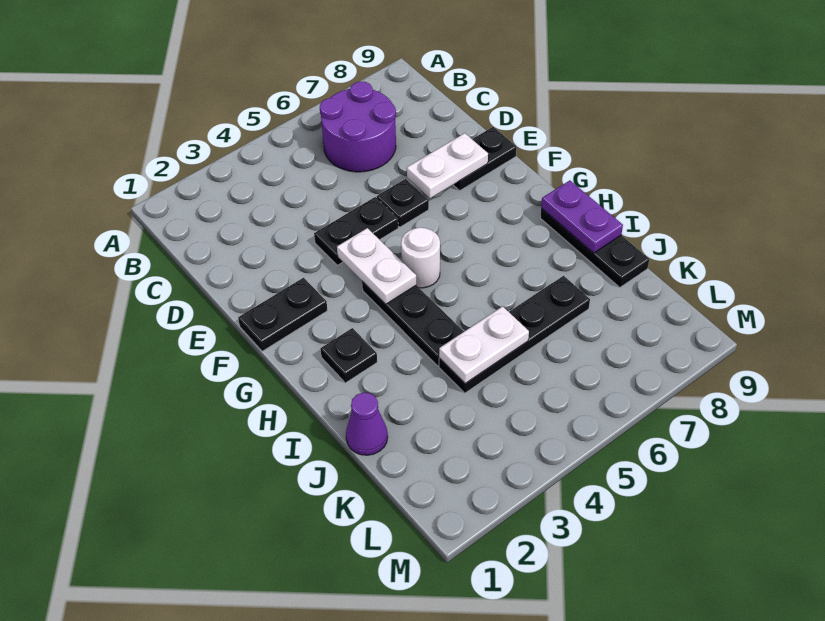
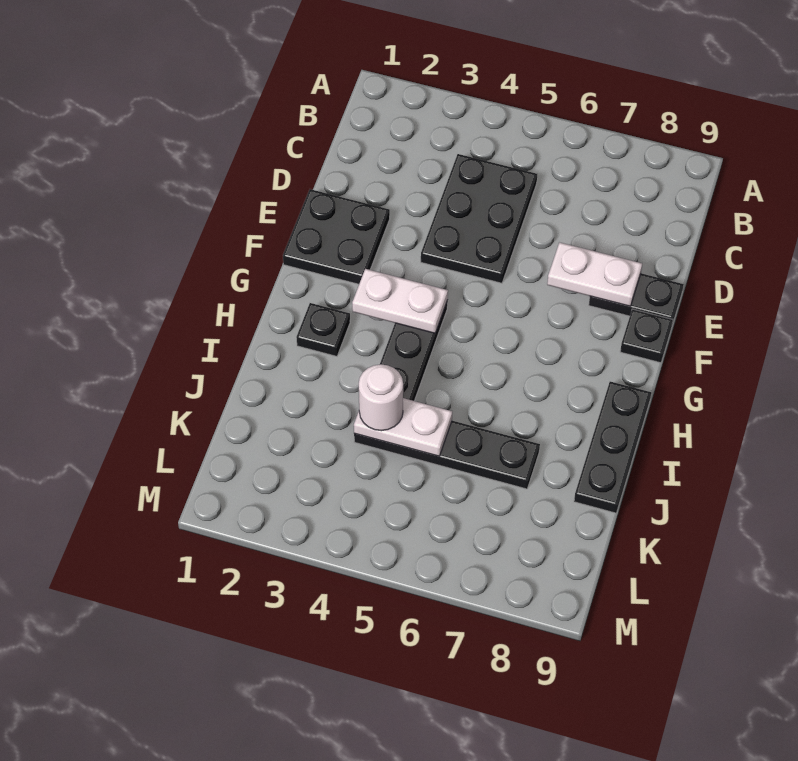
purple round brick B6:C7 level 1 -> none
black plate E4:E5 level 1 -> black plate C4:E5 level 1
black plate E6 level 1 -> black plate F9 level 1
black plate F1:F2 level 1 -> black plate E1:F2 level 1
white plate F4:G4 level 2 -> white plate G3:G4 level 2
white round brick G5 level 1 -> white round brick J4 level 3
purple plate H9:I9 level 2 -> none
purple cone J1 level 1 -> none

